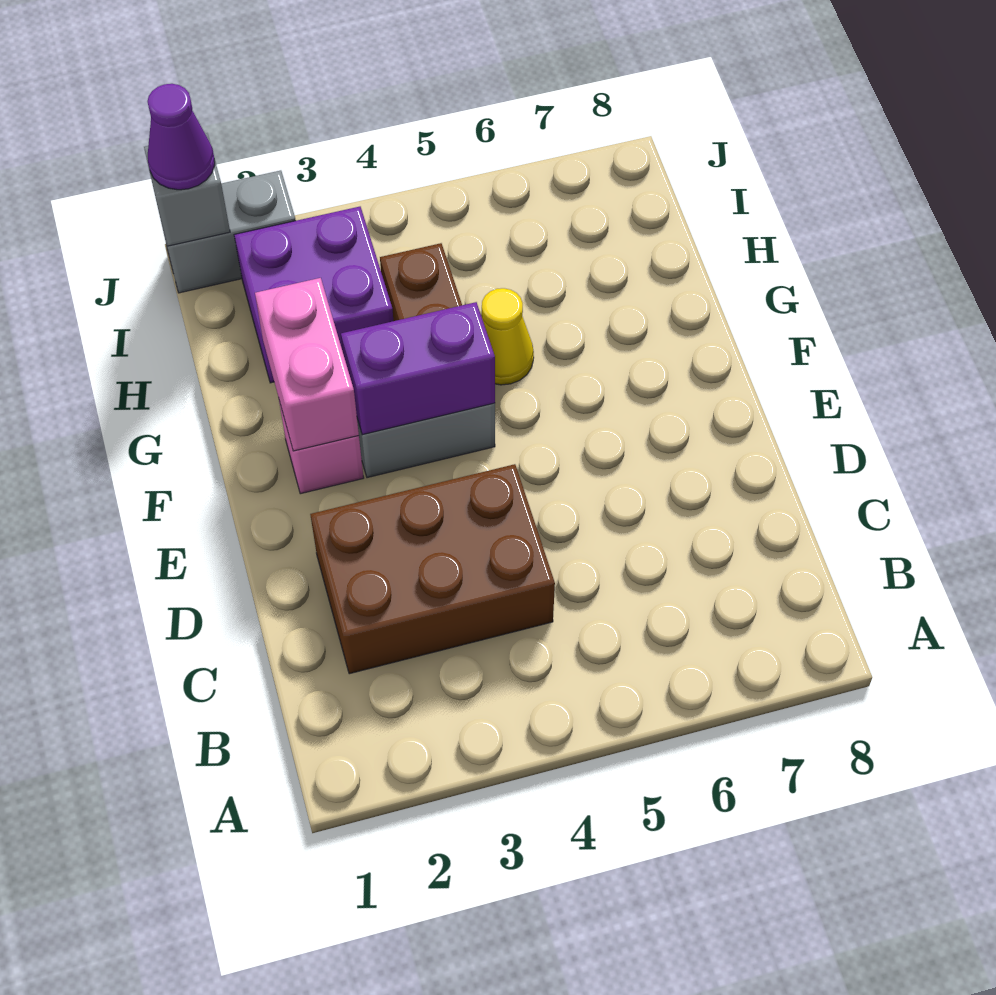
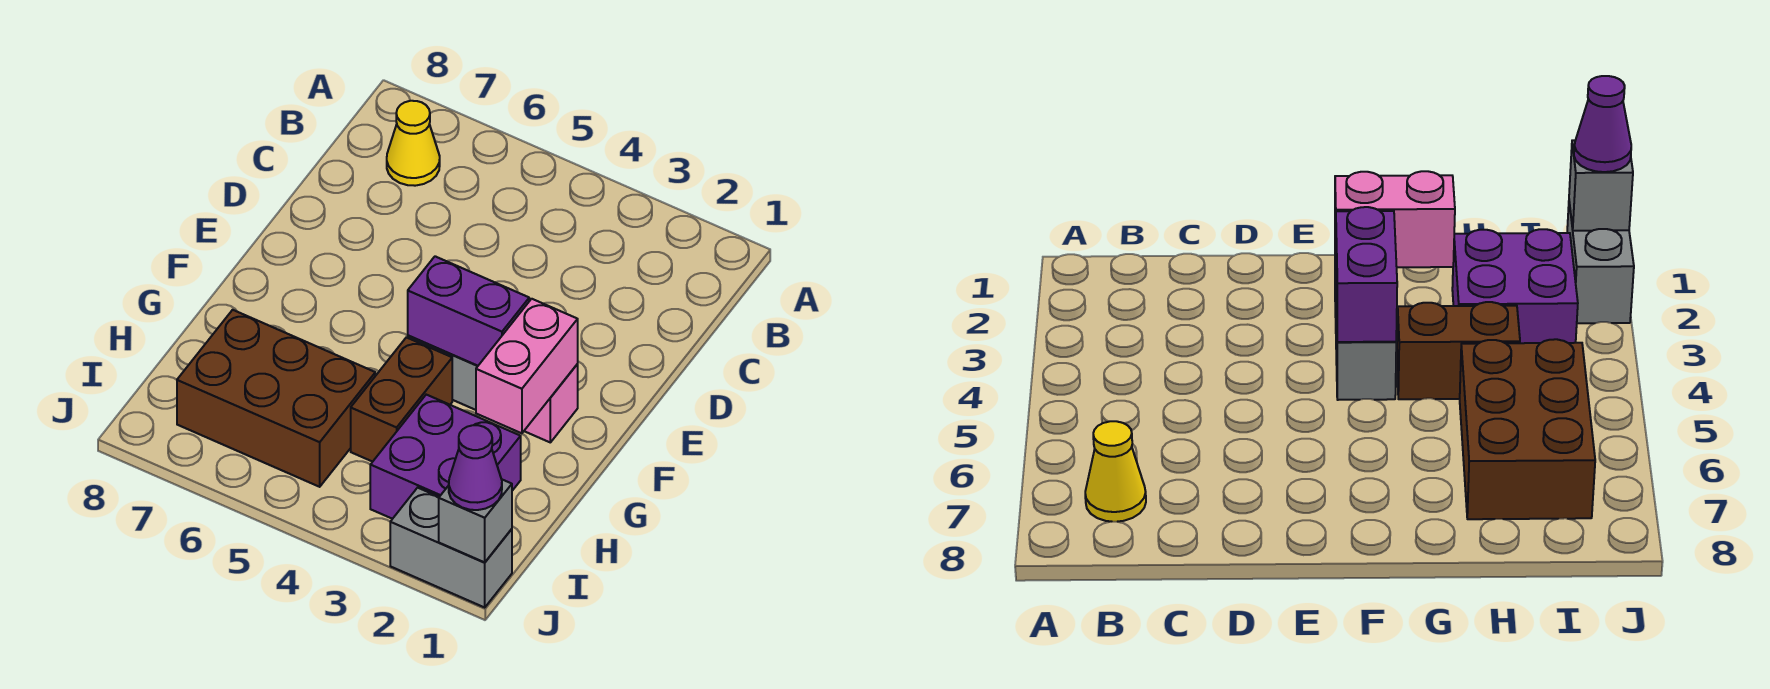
brown brick C2:D4 level 1 -> brown brick H5:I7 level 1
yellow cone G5 level 1 -> yellow cone B7 level 1

